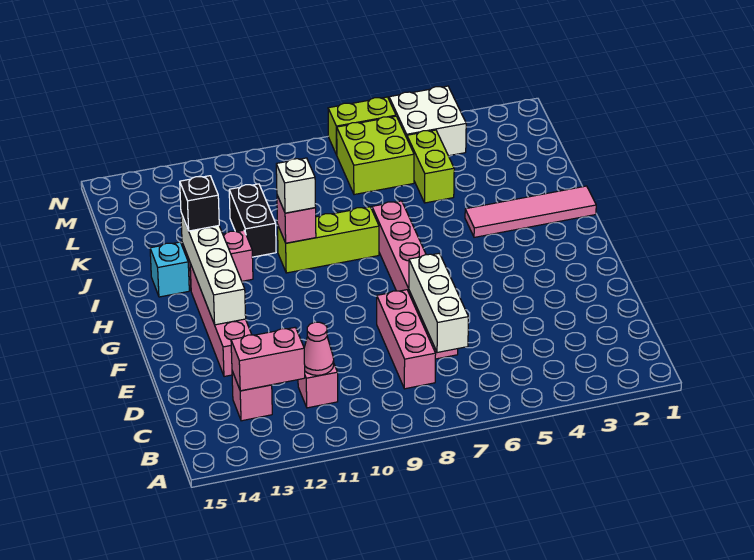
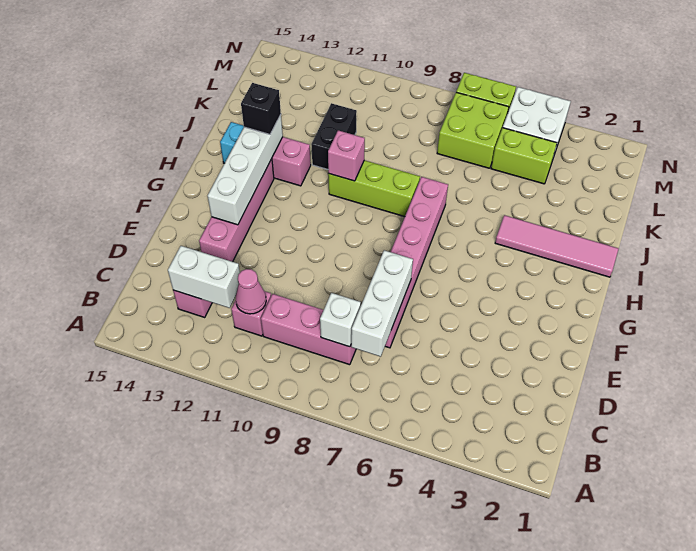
pink brick C8:E8 level 1 -> pink brick C8:C10 level 1
pink brick C12:C13 level 2 -> white brick C12:C13 level 2
white brick I10 level 3 -> white brick C8 level 2
lime brick K5:L5 level 1 -> lime brick L4:L5 level 1

